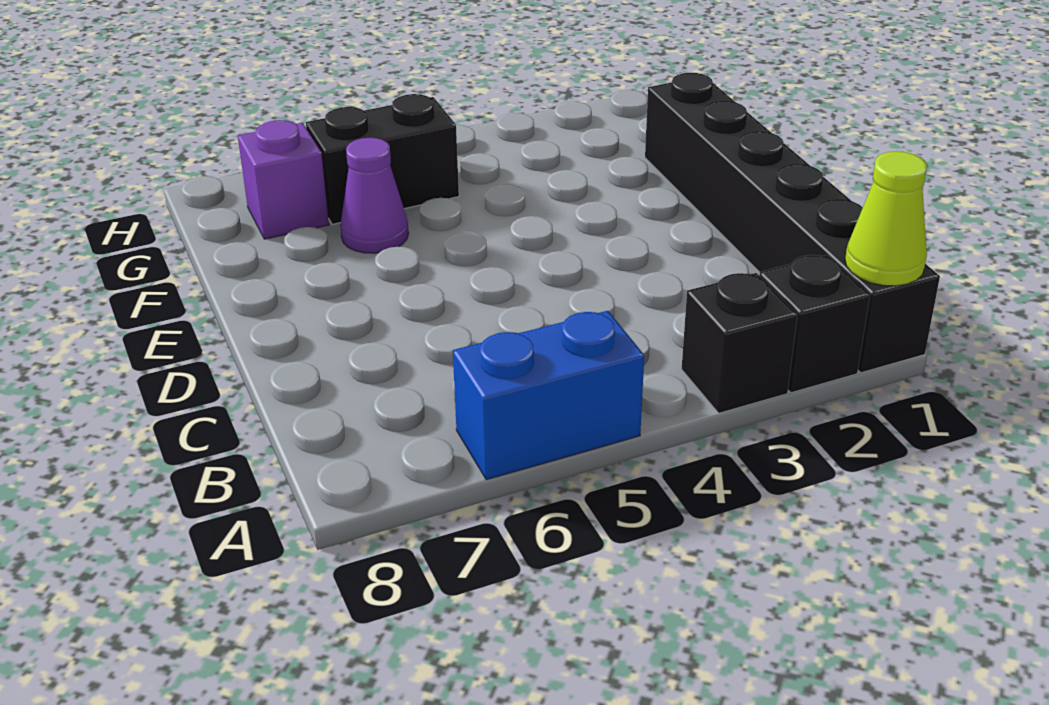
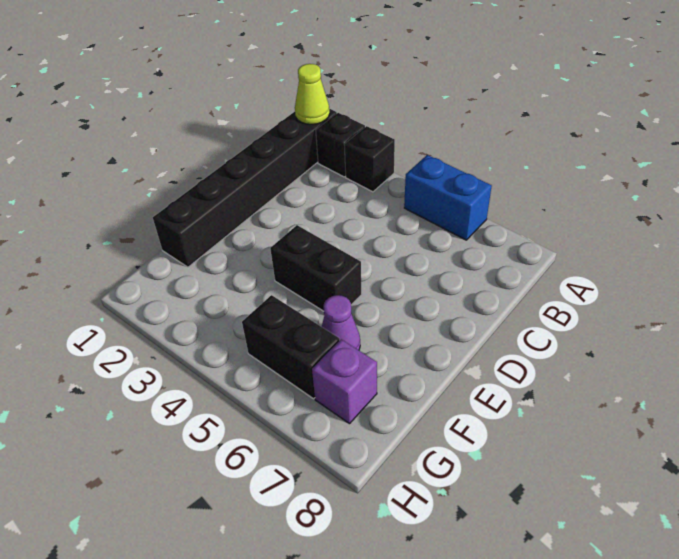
none -> black brick E4:E5 level 1

